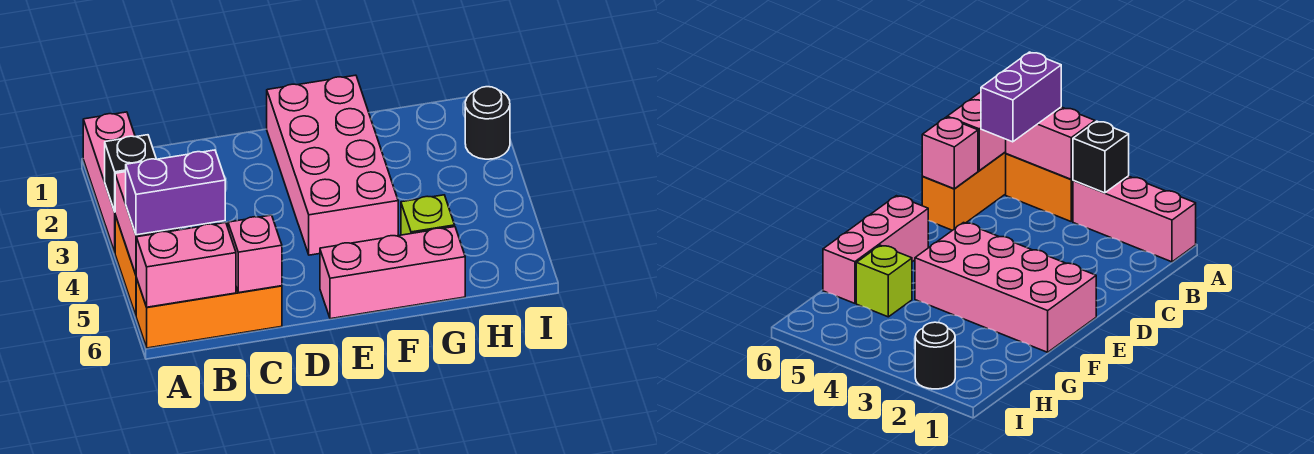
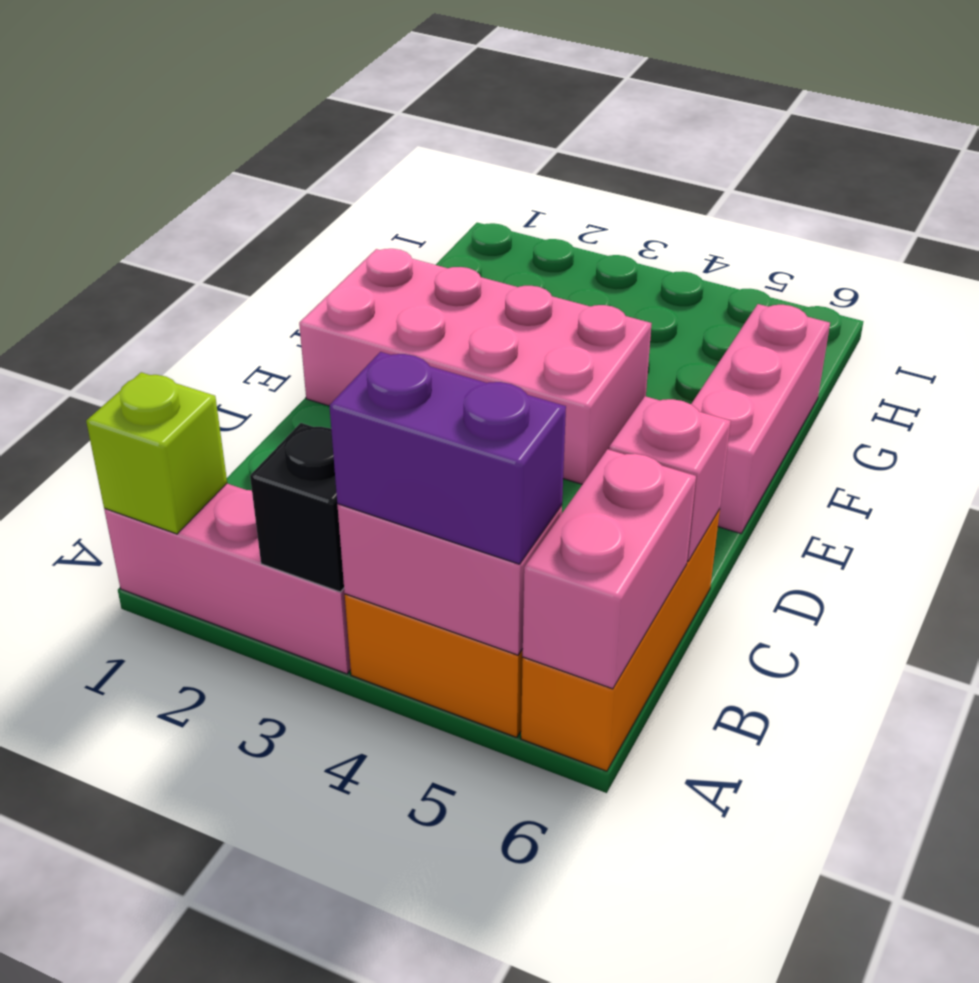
purple brick A5:B5 level 3 -> purple brick A4:A5 level 3
lime brick G5 level 1 -> lime brick A1 level 2
black round brick I2 level 1 -> none

